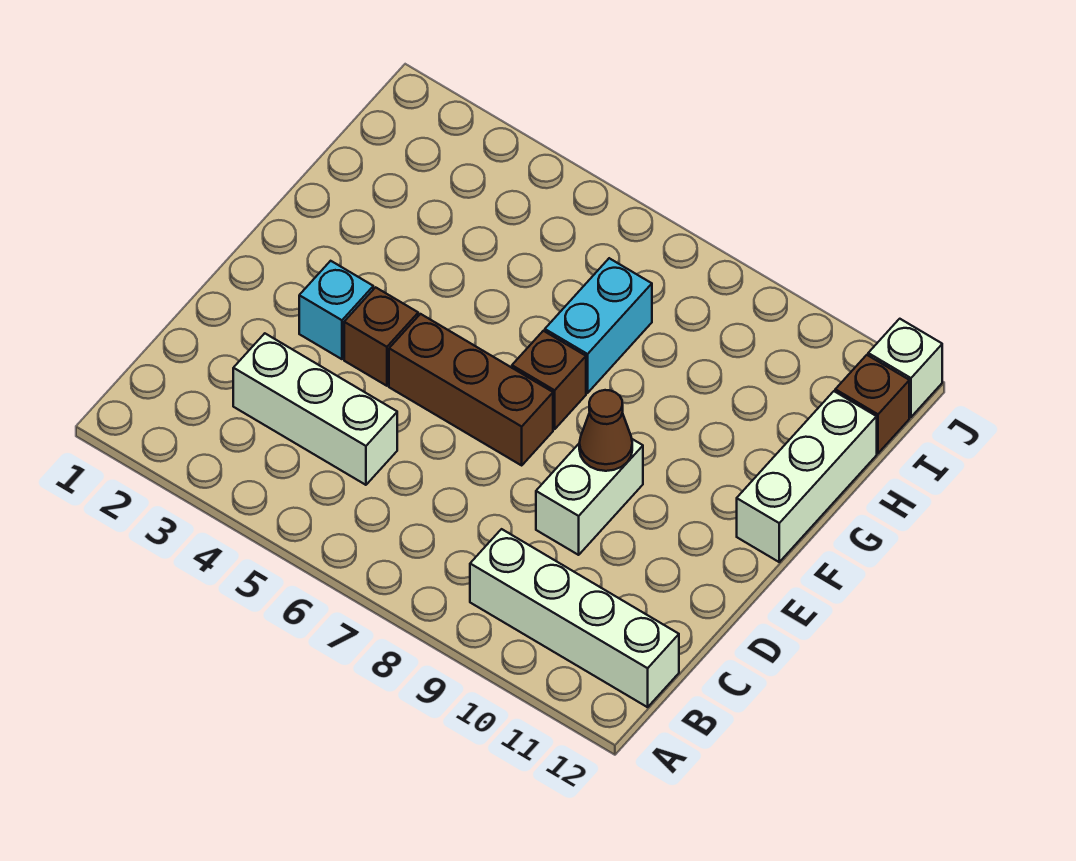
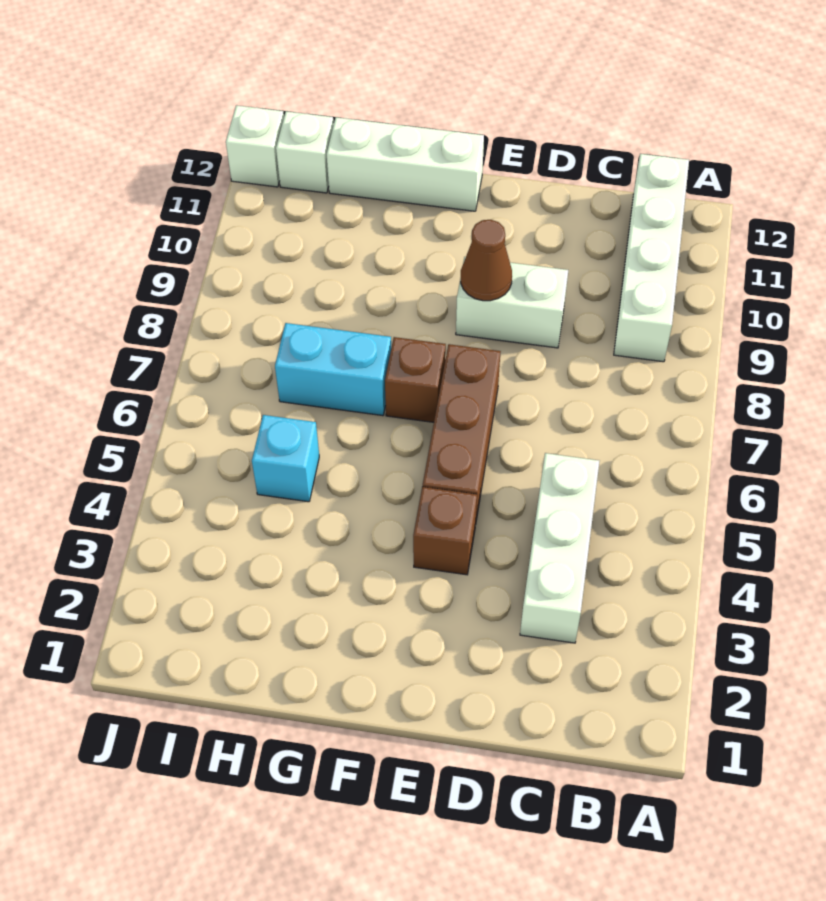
cyan brick E3 level 1 -> cyan brick H5 level 1
brown brick I12 level 1 -> white brick I12 level 1

